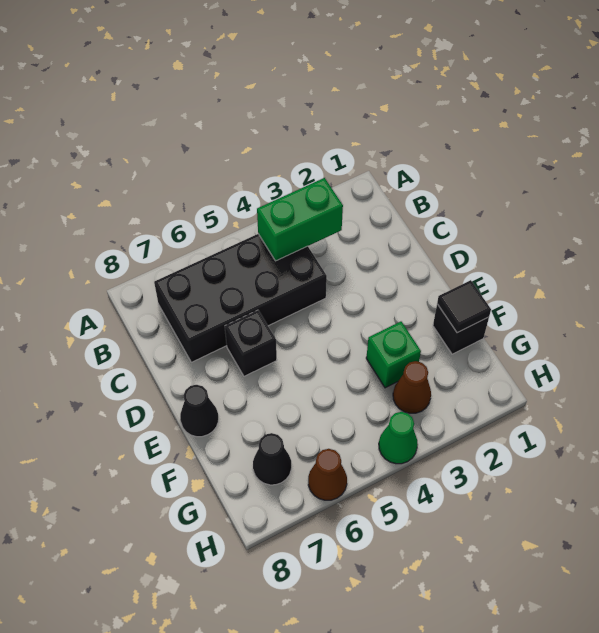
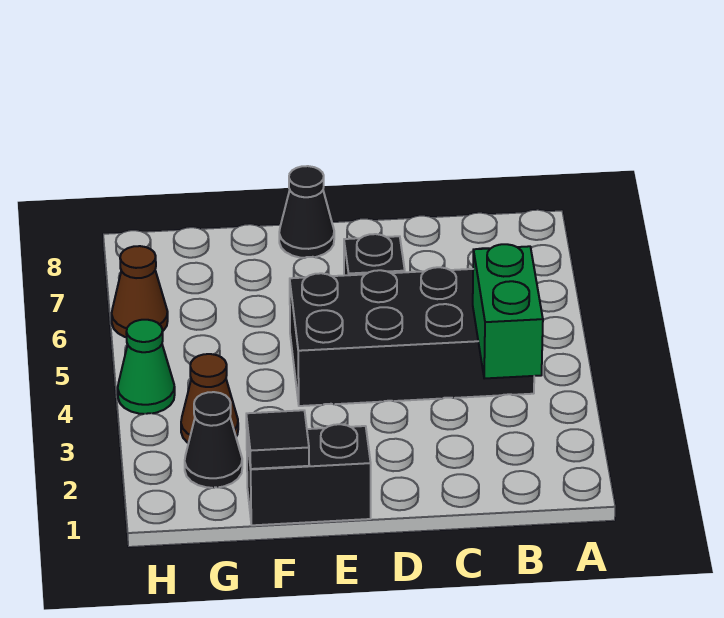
black brick B4:C7 level 1 -> black brick B4:E5 level 1
black brick F1 level 1 -> black brick E1:F1 level 1
green brick F3 level 1 -> none
black cone G7 level 1 -> black cone G2 level 1

